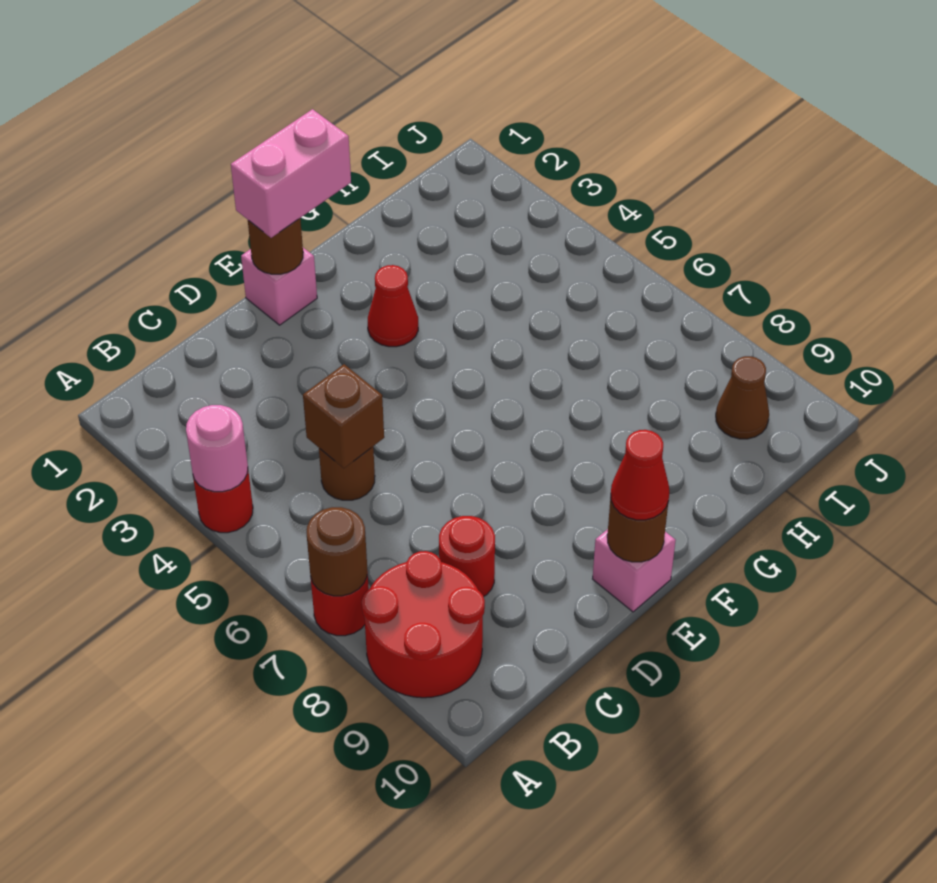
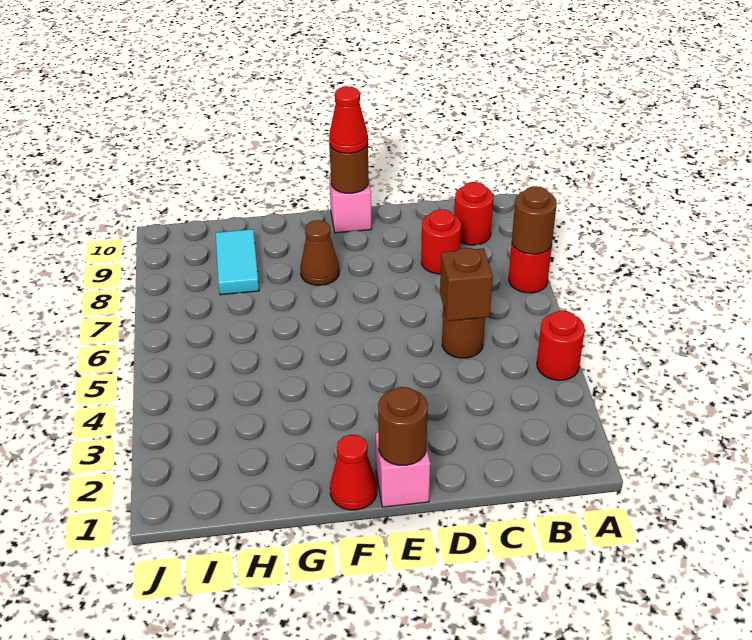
pink round brick A4 level 2 -> none
red round brick A8:B9 level 1 -> red round brick B9 level 1
pink brick E1:F1 level 3 -> none
red cone F3 level 1 -> red cone F1 level 1
none -> cyan tile H8:H9 level 1
brown cone I9 level 1 -> brown cone F8 level 1

